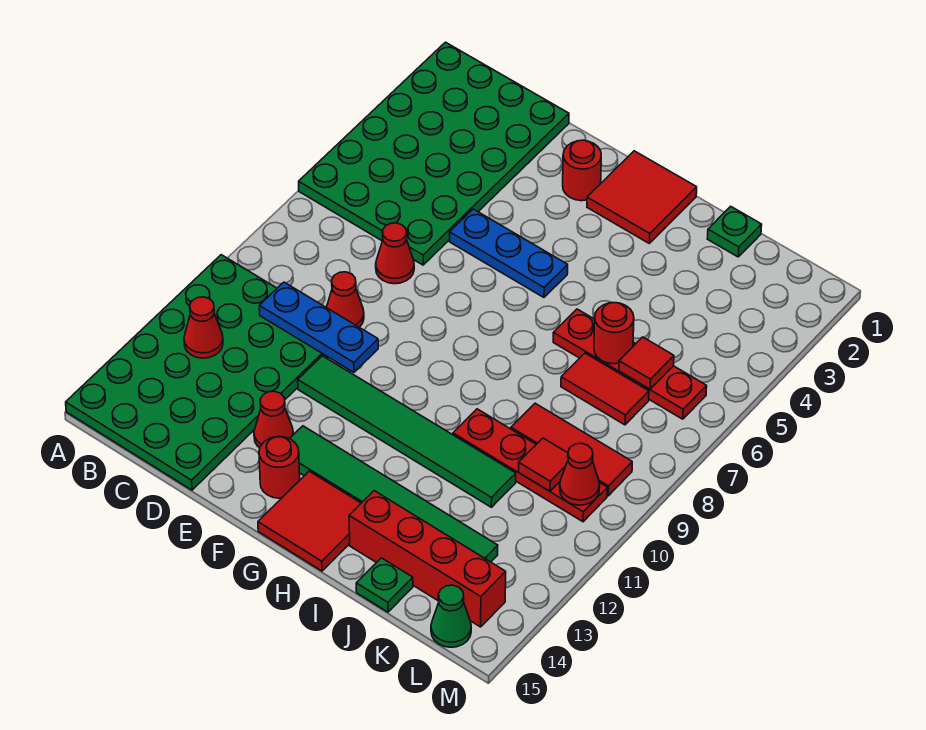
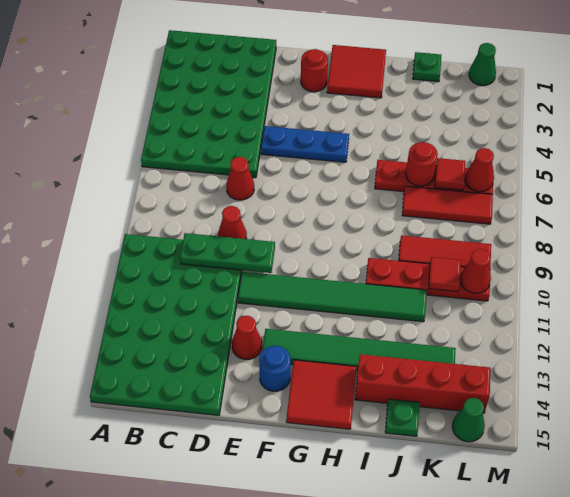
red cone B12 level 2 -> red cone L6 level 2
blue plate C10:E10 level 2 -> green plate C10:E10 level 2
red round brick F14 level 1 -> blue round brick F14 level 1
red tile J7:K7 level 1 -> red tile J7:L7 level 1
none -> green cone L1 level 1

